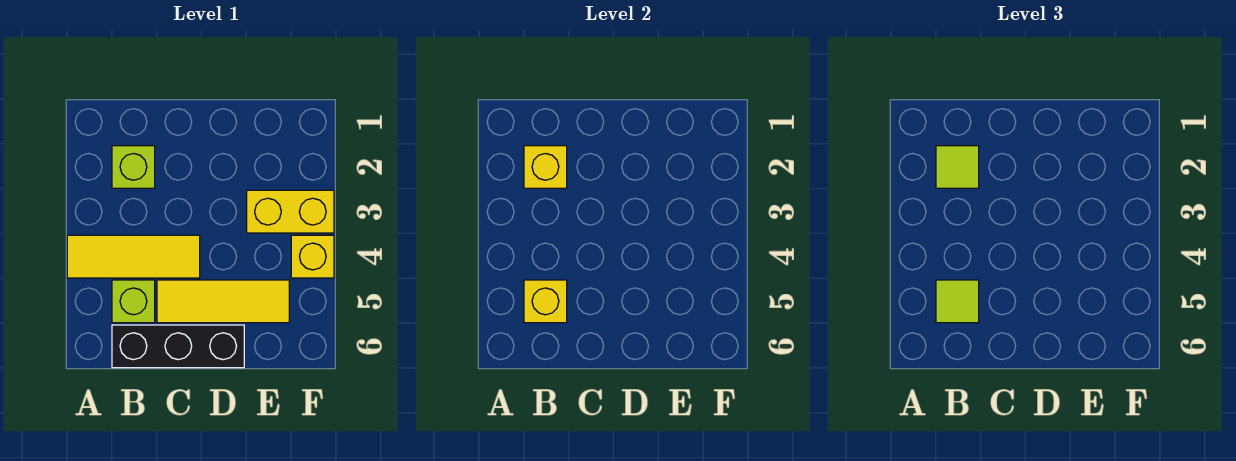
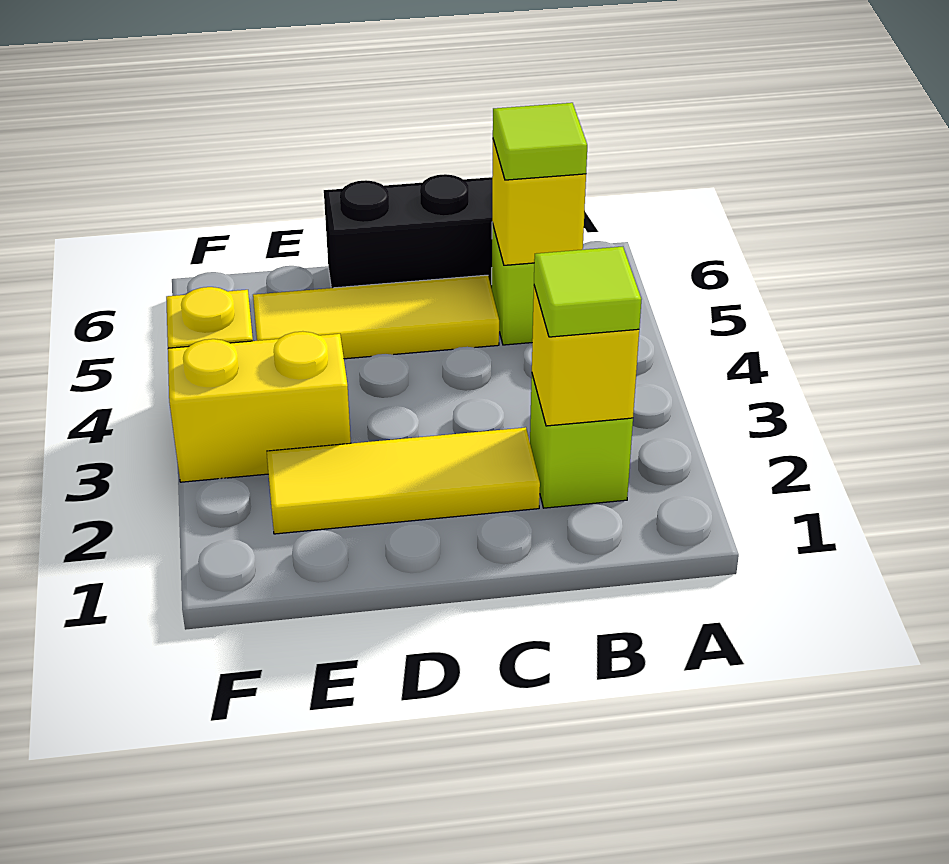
yellow tile A4:C4 level 1 -> yellow tile C2:E2 level 1

